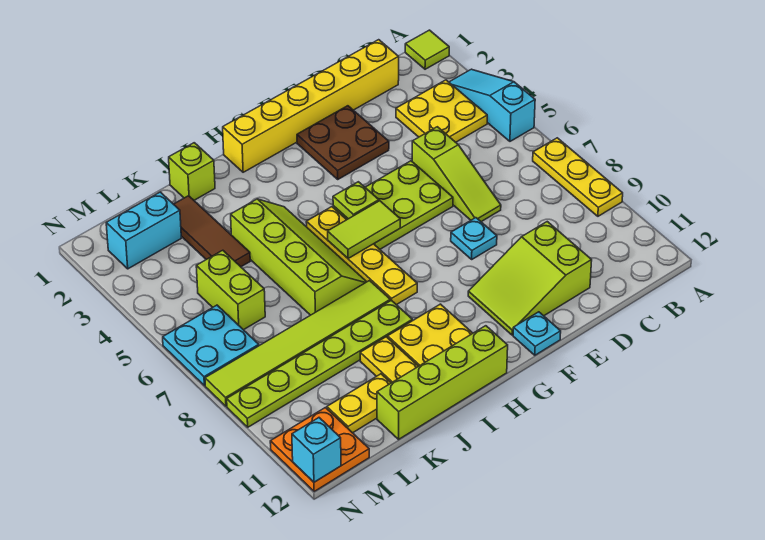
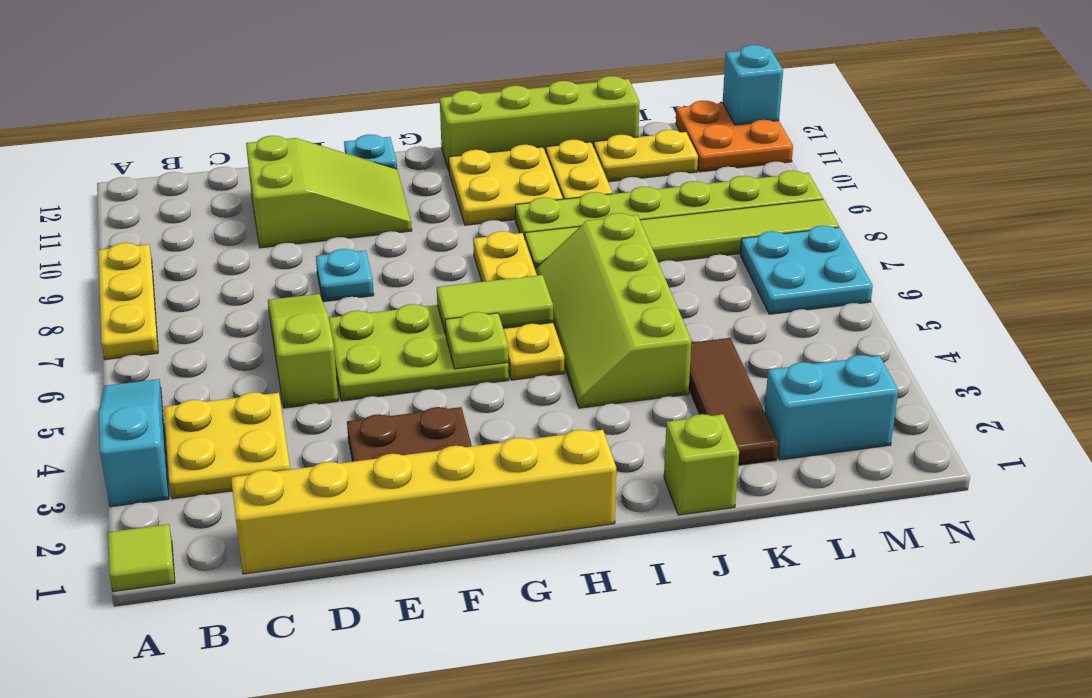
cyan slope A3:A5 level 1 top 5 -> cyan slope A3:A5 level 1 top 3
lime brick L5:L6 level 1 -> none

